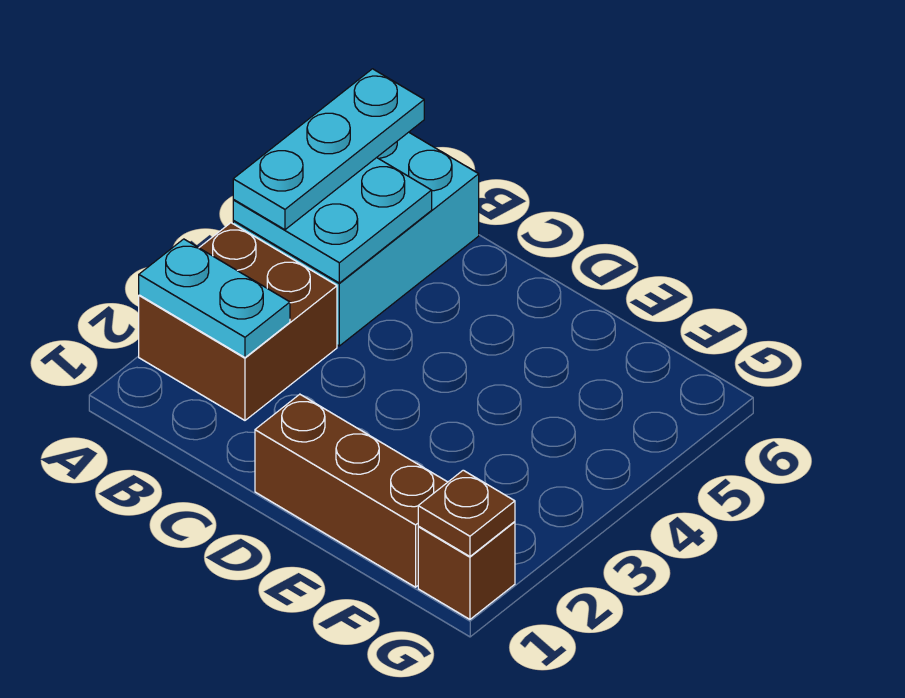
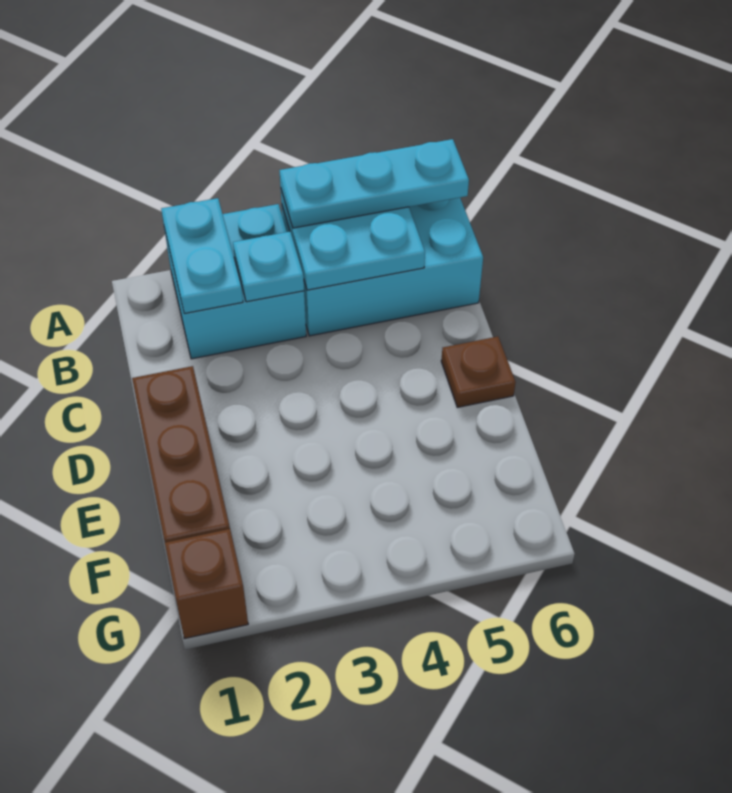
brown brick A2:B3 level 1 -> cyan brick A2:B3 level 1
none -> cyan plate B3 level 2
brown plate G1 level 2 -> brown plate D6 level 1

